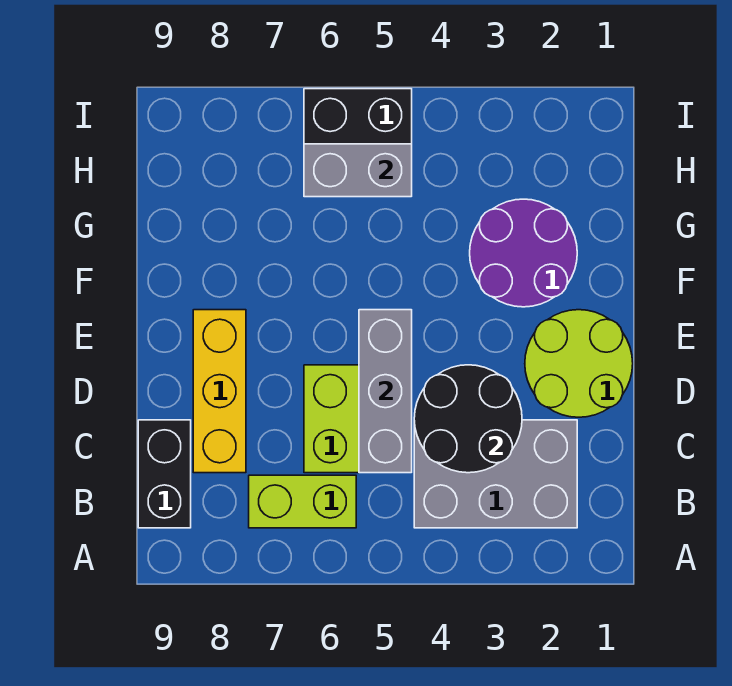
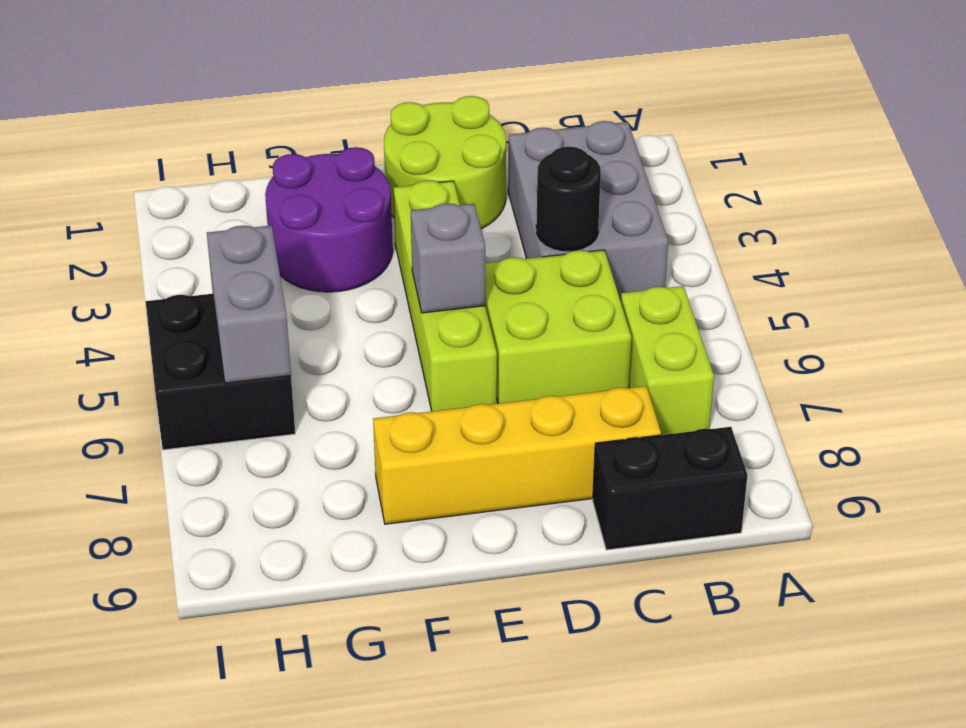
black round brick C3:D4 level 2 -> black round brick C4 level 2
grey brick C5:E5 level 2 -> grey brick E5 level 2
yellow brick C8:E8 level 1 -> yellow brick C8:F8 level 1
none -> lime brick E3:E6 level 1

